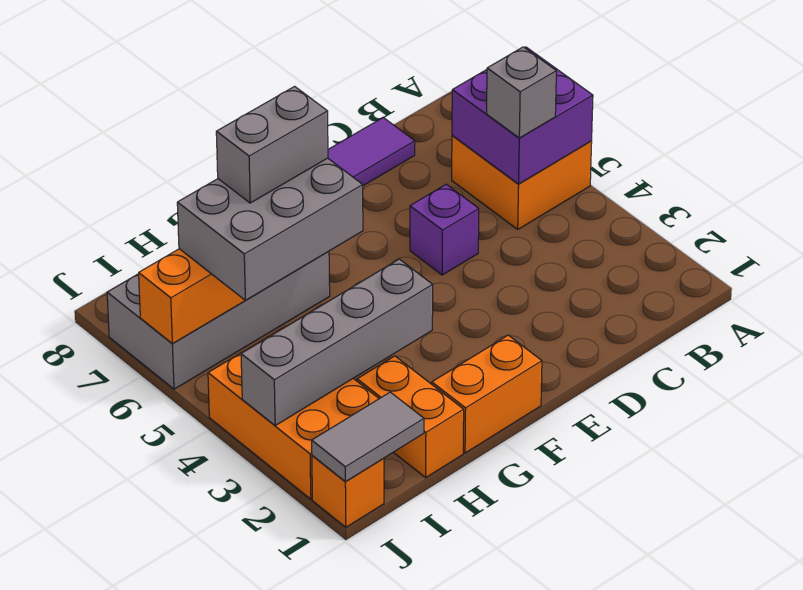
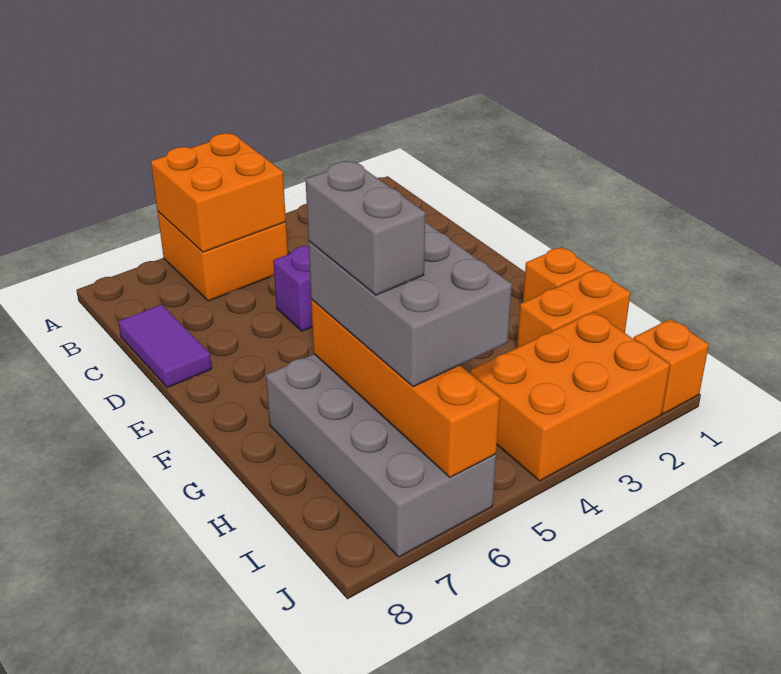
purple brick A5:B6 level 2 -> orange brick A5:B6 level 2
grey brick B5 level 3 -> none
orange brick F1:G1 level 1 -> orange brick G1 level 1
grey brick G3:J3 level 2 -> none
grey tile I1:J1 level 2 -> none

